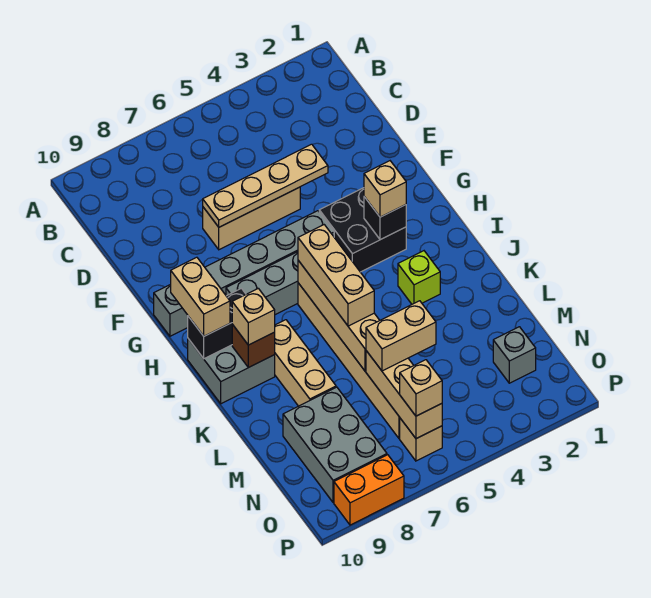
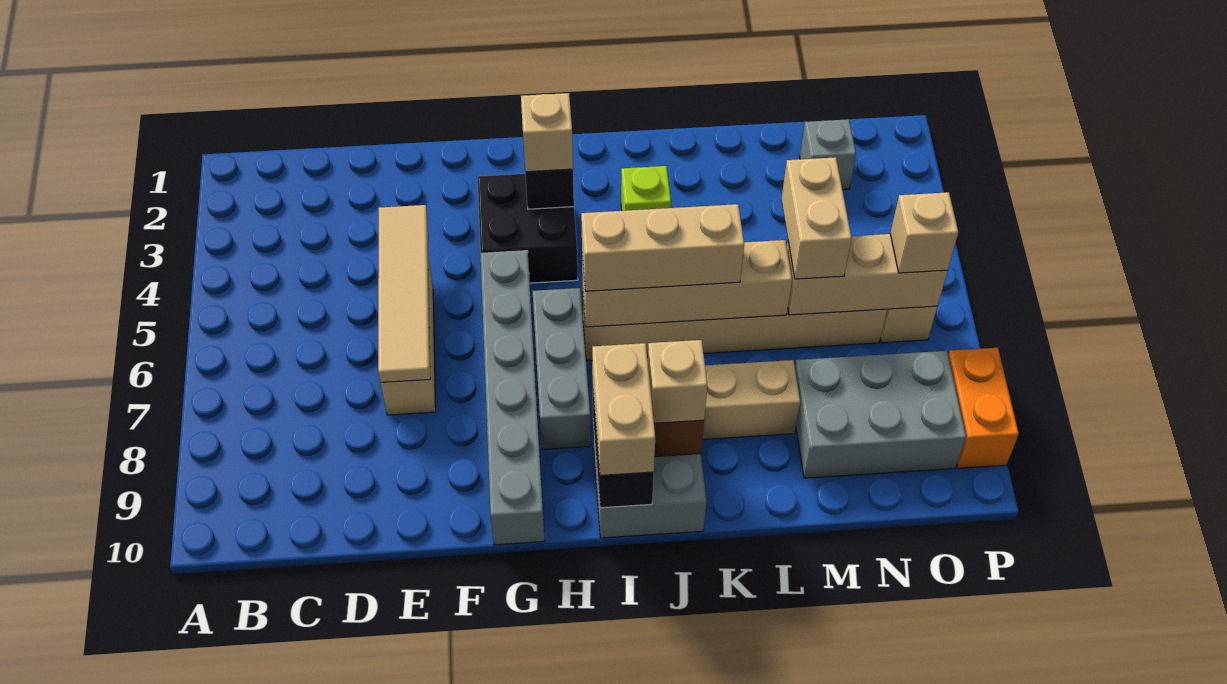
tan plate E4:E7 level 2 -> tan tile E4:E7 level 2
tan brick H10:I10 level 3 -> tan brick I9:I10 level 3

